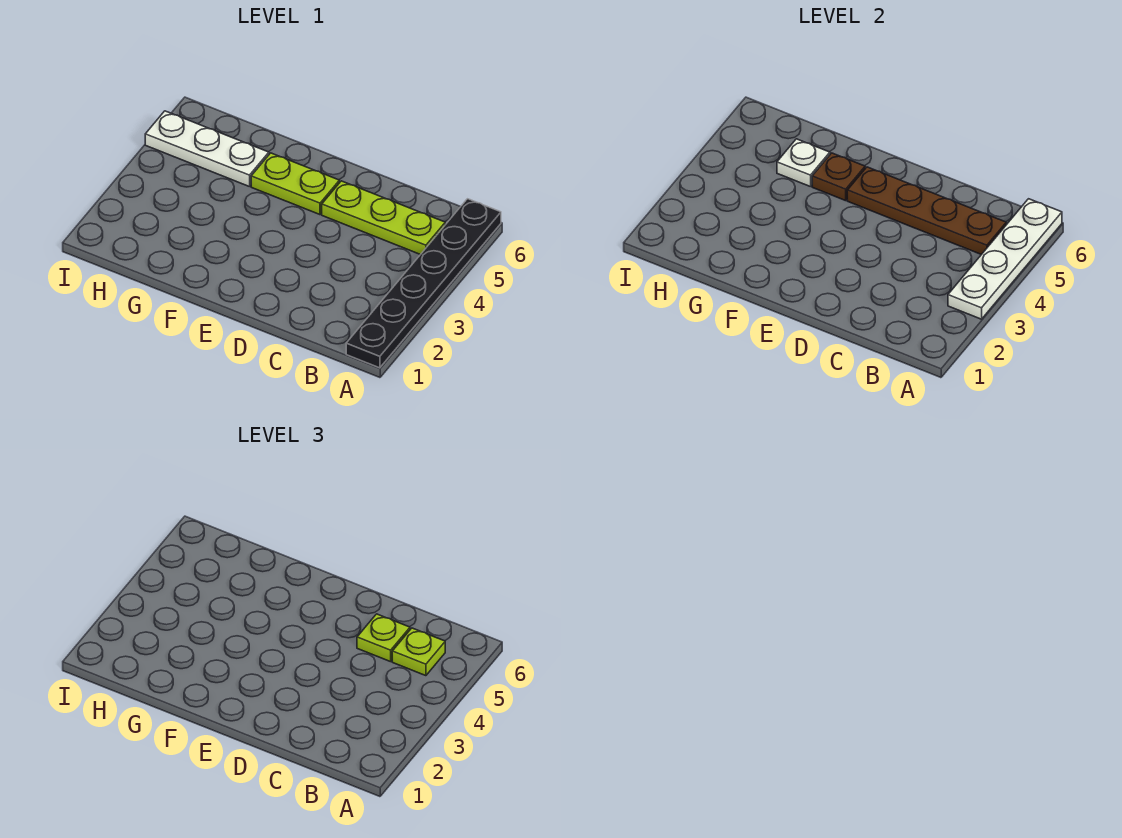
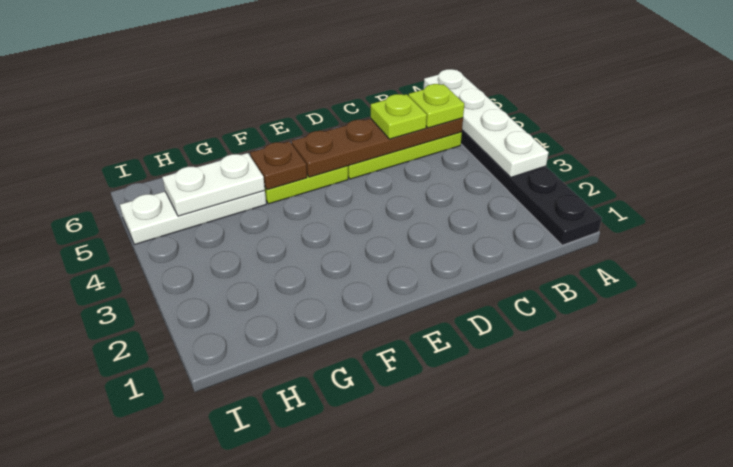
white plate G5 level 2 -> white plate G5:H5 level 2

